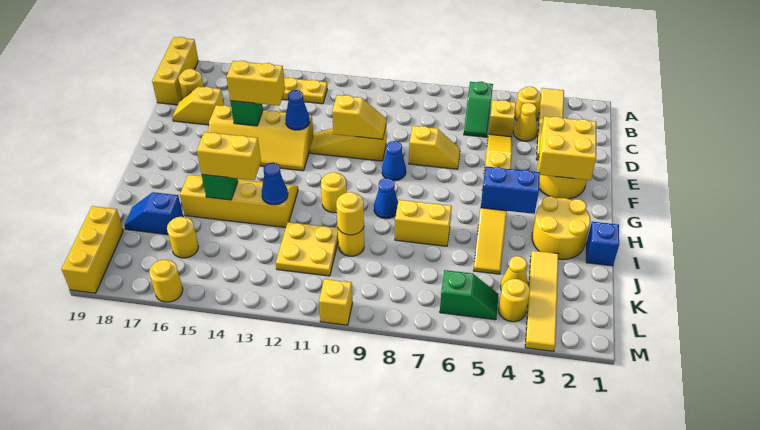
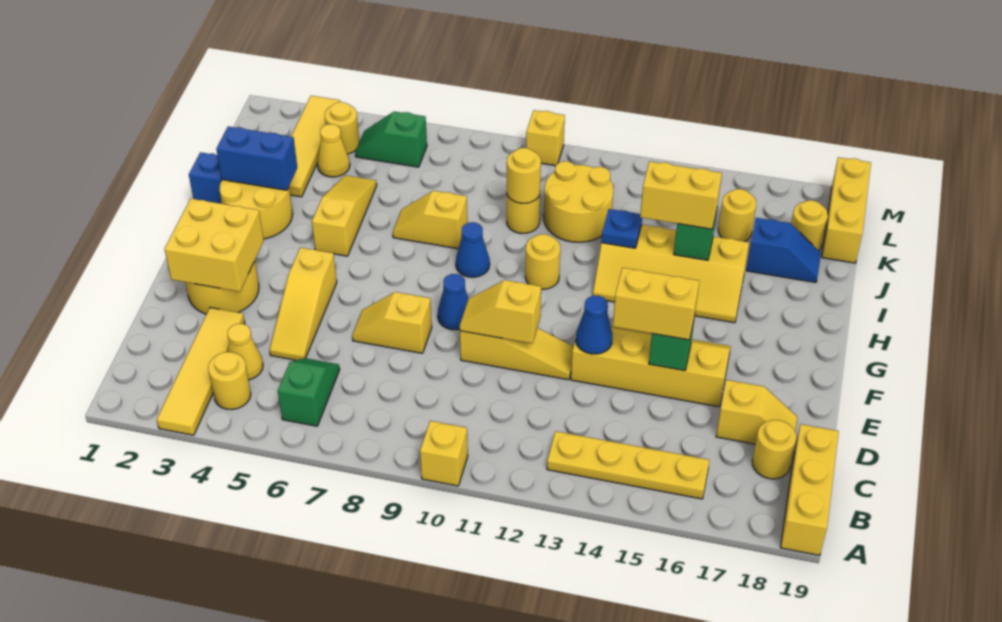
yellow brick C5 level 1 -> yellow brick A10 level 1
blue brick H4:H5 level 2 -> blue brick I2:I3 level 2
yellow brick I7:I8 level 1 -> yellow slope I7:I8 level 1 top 8
blue cone I13 level 2 -> blue plate I13 level 2
yellow plate J11:K12 level 1 -> yellow round brick J11:K12 level 1
yellow round brick M16 level 1 -> yellow round brick K18 level 1

